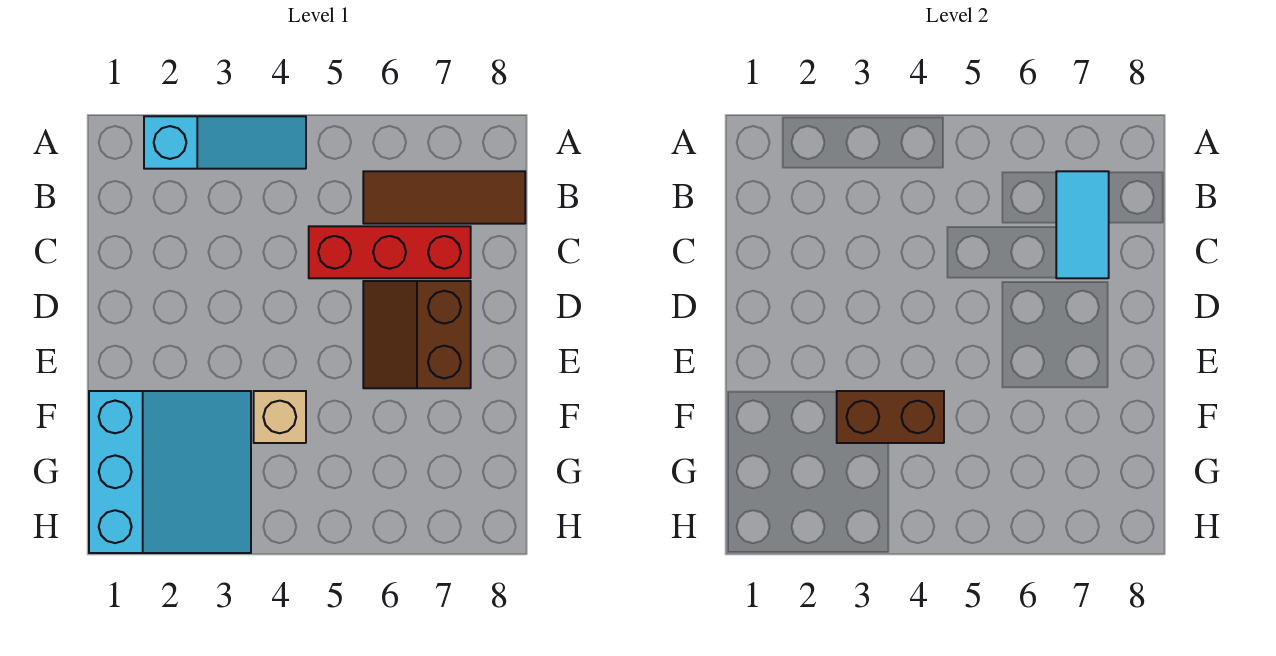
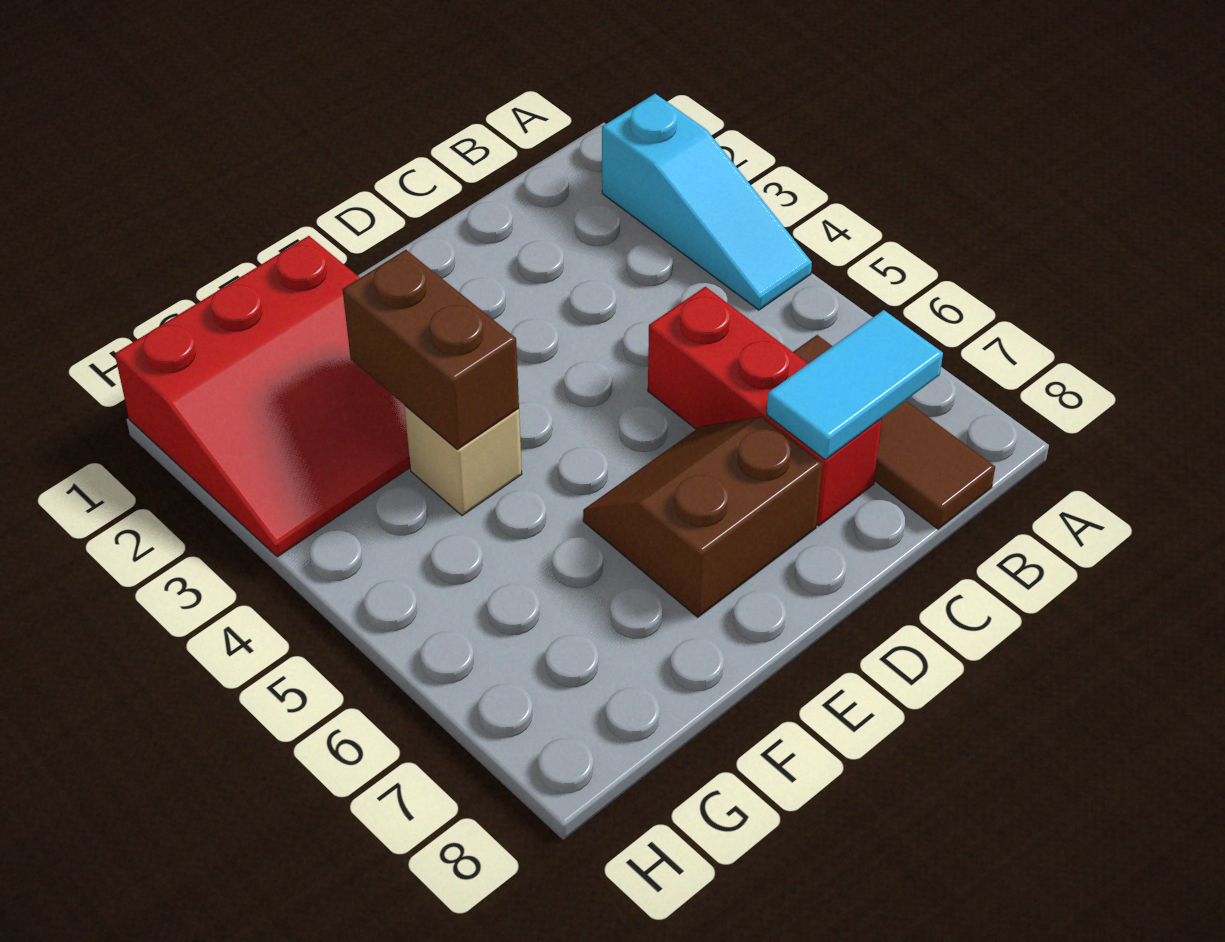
cyan slope F1:H3 level 1 top 1 -> red slope F1:H3 level 1 top 1

